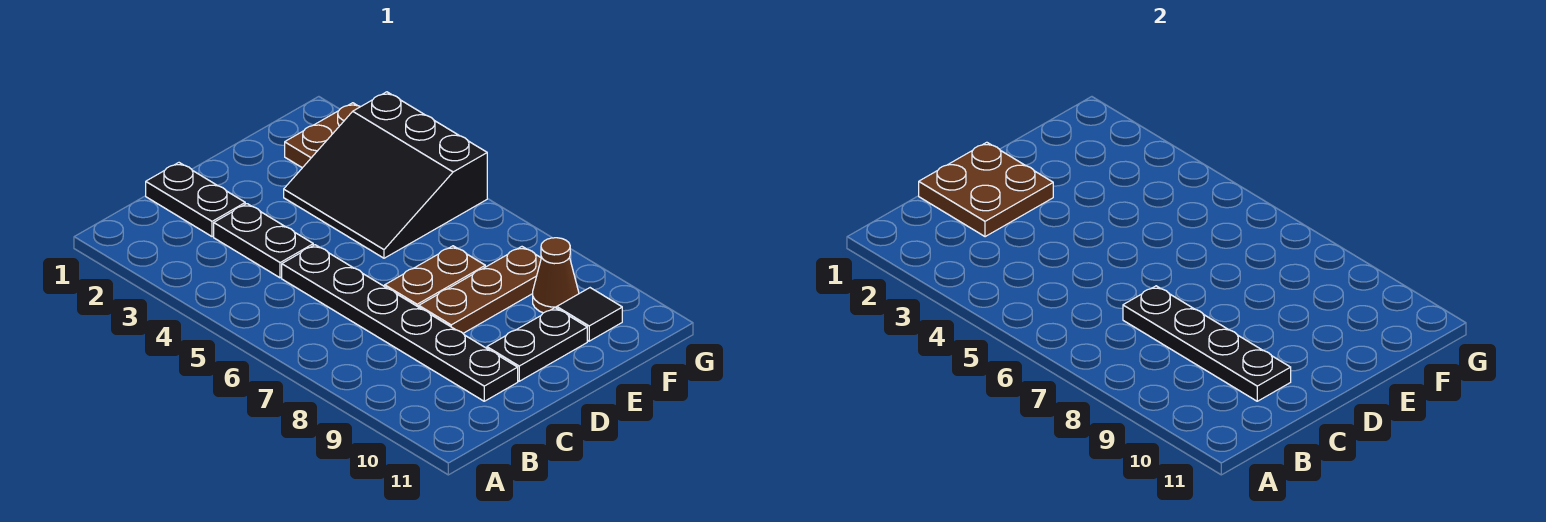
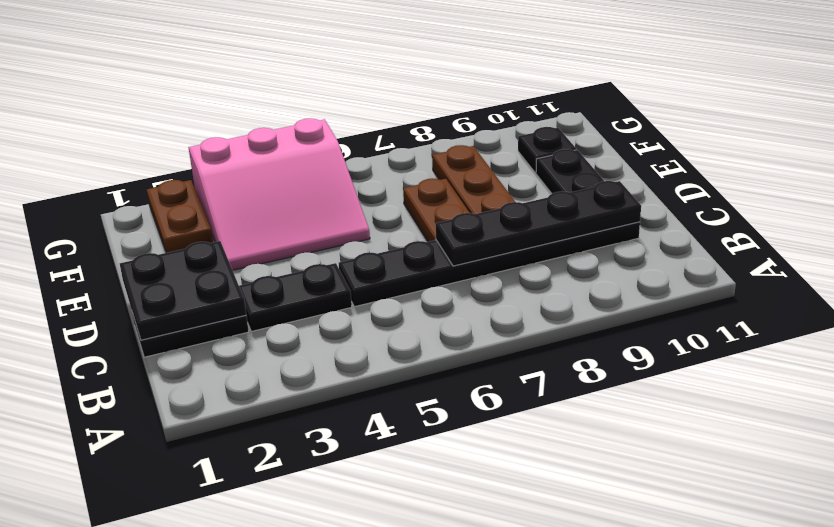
brown plate C1:D2 level 2 -> black plate C1:D2 level 2
black slope E3:G5 level 1 top G -> pink slope E3:G5 level 1 top G
brown cone F9 level 1 -> none
black tile F10 level 1 -> black plate F10 level 1

